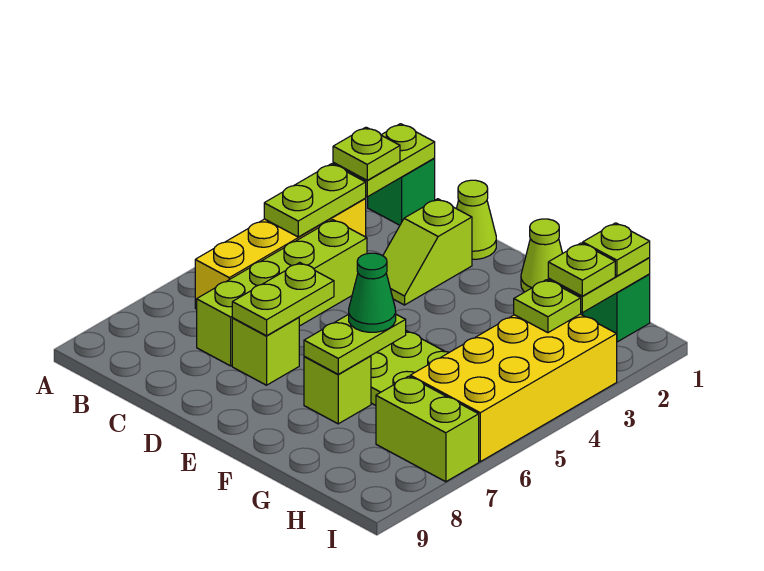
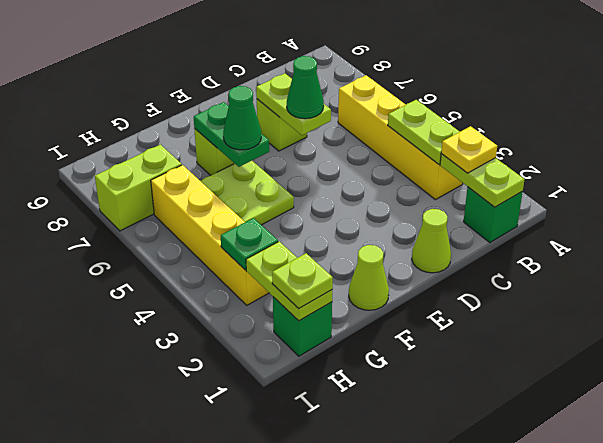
lime plate B2 level 3 -> yellow plate B2 level 3
lime brick C4:C7 level 1 -> none
lime slope D2:D3 level 1 top 2 -> none
none -> green cone D6 level 3
lime plate F6:F7 level 2 -> green plate F6:F7 level 2
lime plate H2 level 3 -> none
yellow brick H3:I6 level 1 -> yellow brick H3:H6 level 1
lime plate H3 level 2 -> green plate H3 level 2

